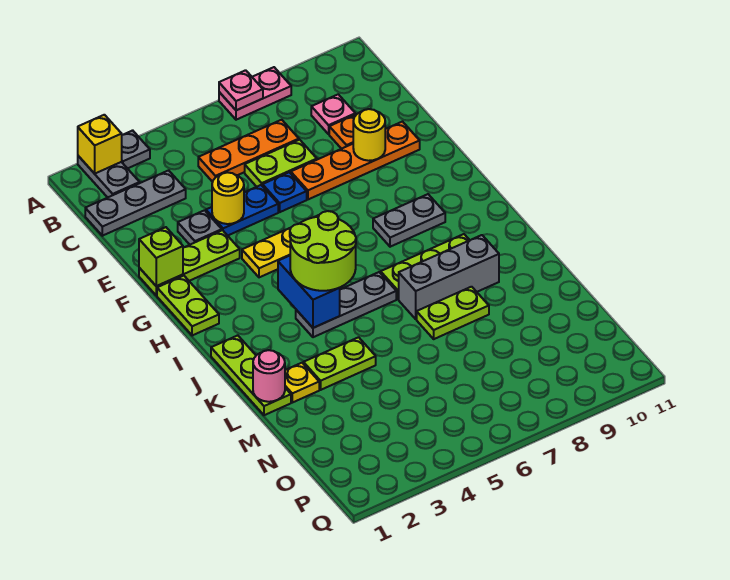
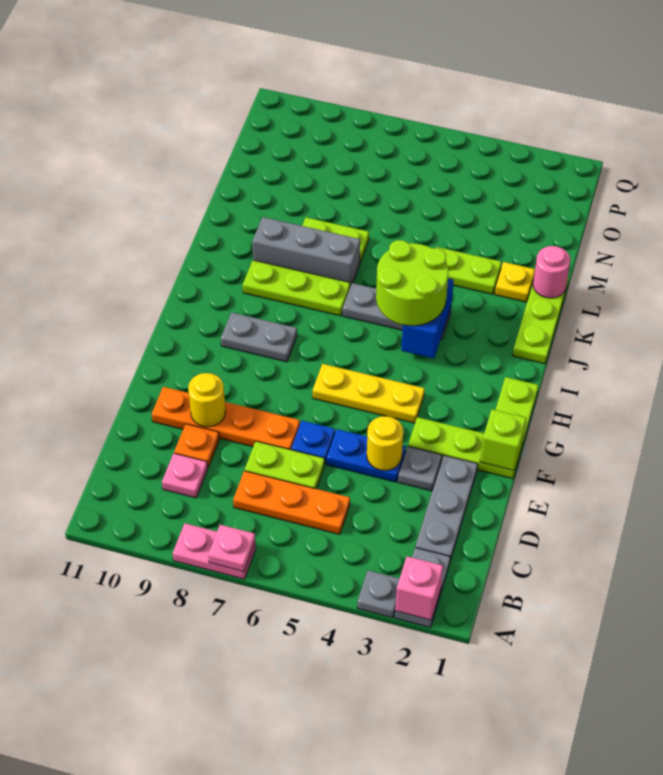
yellow brick A2 level 2 -> pink brick A2 level 2
grey plate C1:C3 level 1 -> grey plate C2:E2 level 1

